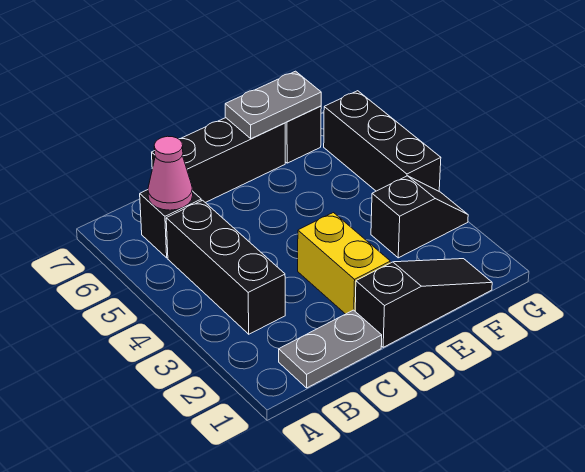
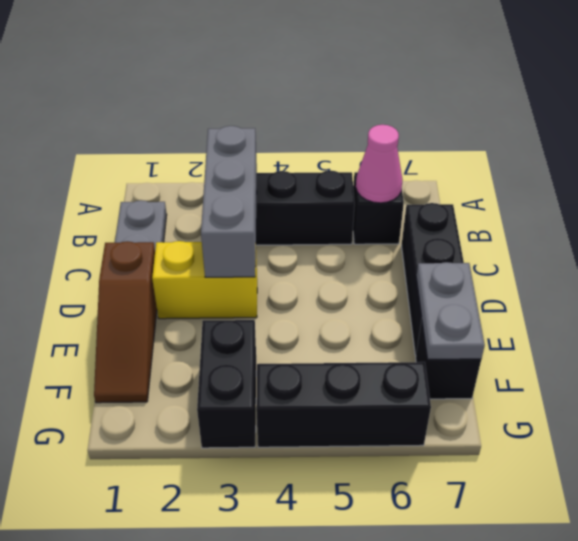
none -> grey brick B3:D3 level 2
black slope D1:F1 level 1 top D -> brown slope D1:F1 level 1 top D
black slope F3:G3 level 1 top F -> black brick F3:G3 level 1

